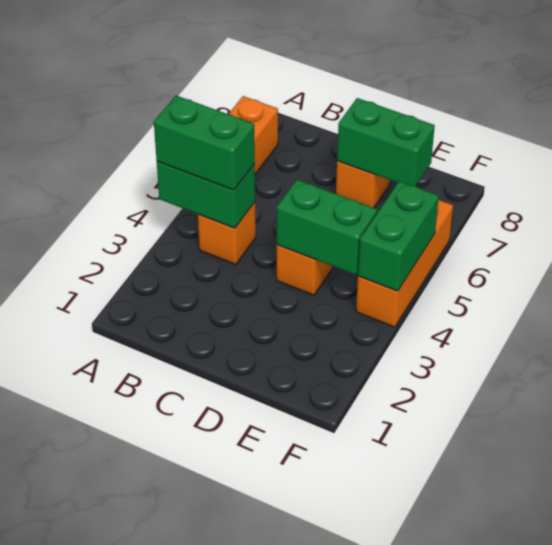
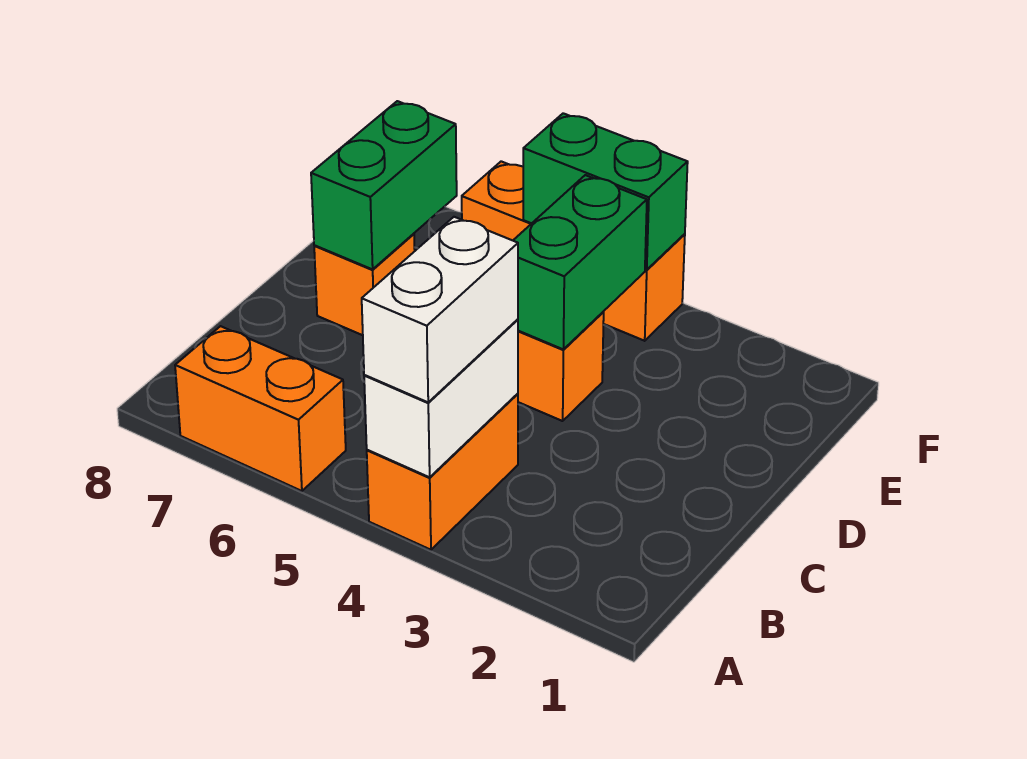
green brick A4:B4 level 2 -> white brick A4:B4 level 2
green brick A4:B4 level 3 -> white brick A4:B4 level 3
orange brick B4 level 1 -> orange brick A4:B4 level 1

